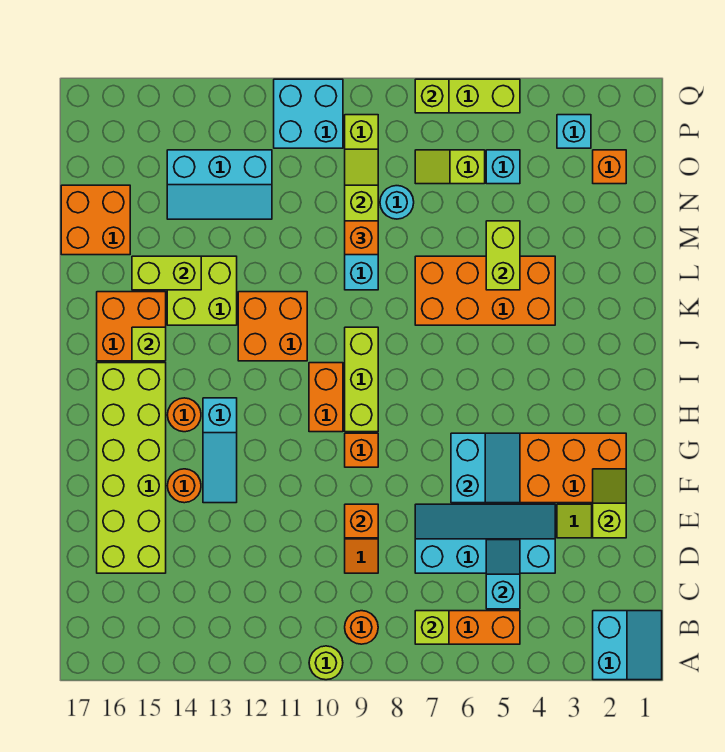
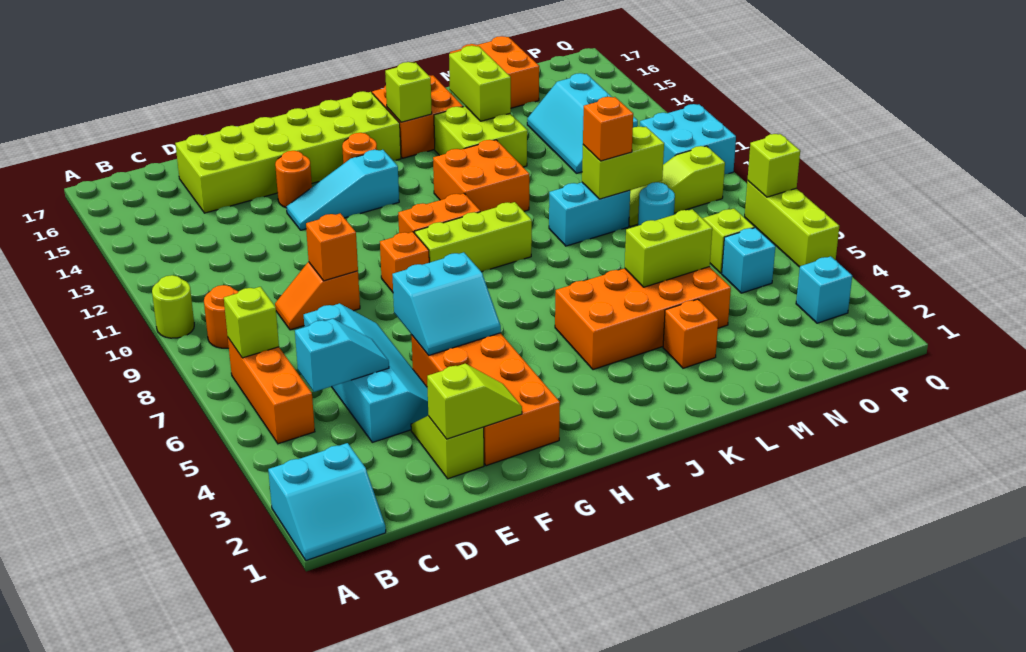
orange brick K4:L7 level 1 -> orange brick J4:M5 level 1
orange brick O2 level 1 -> orange brick L3 level 1

